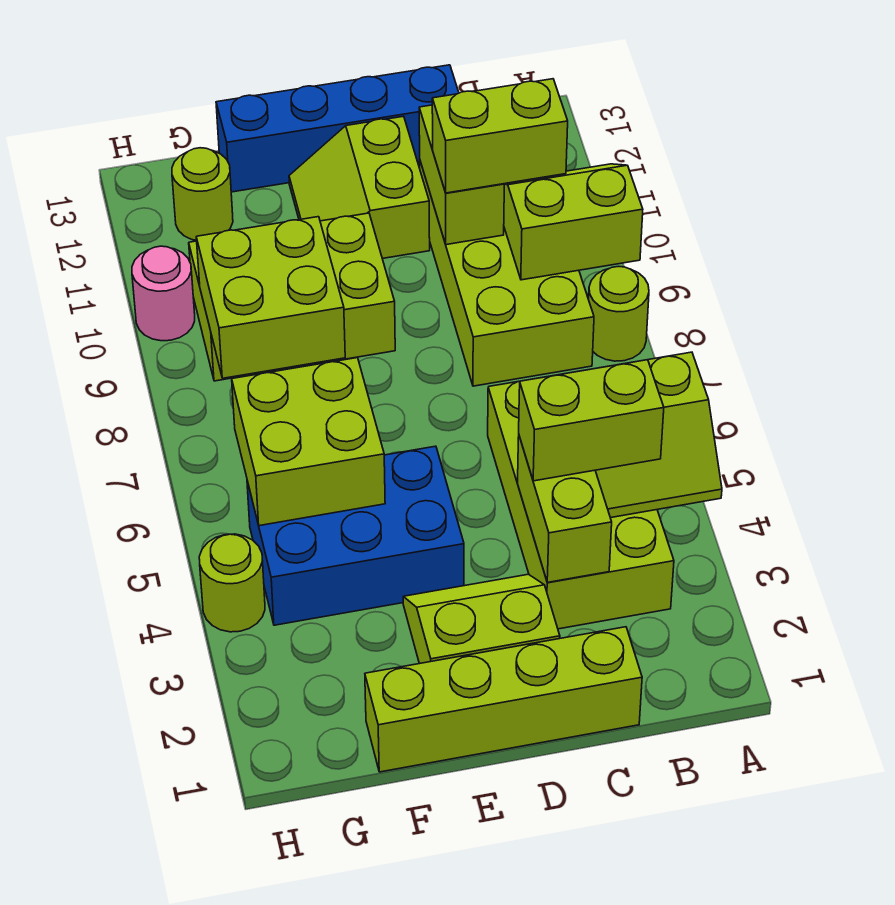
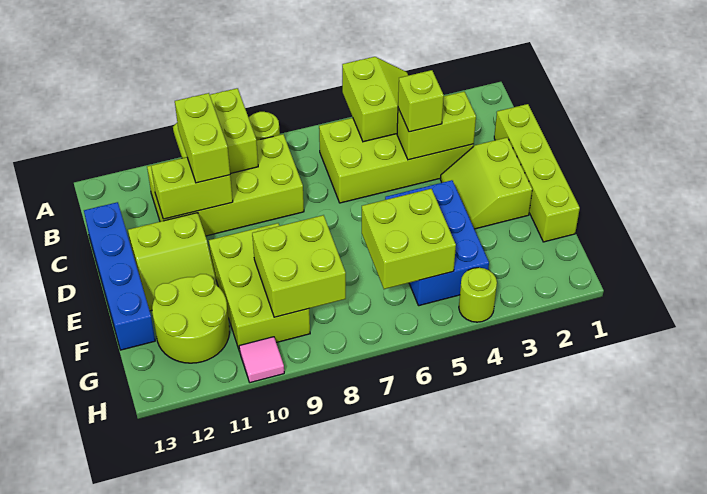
lime brick B4:C4 level 3 -> lime brick C4 level 3
lime round brick G12 level 1 -> lime round brick F11:G12 level 1
pink round brick H10 level 1 -> pink tile H10 level 1

